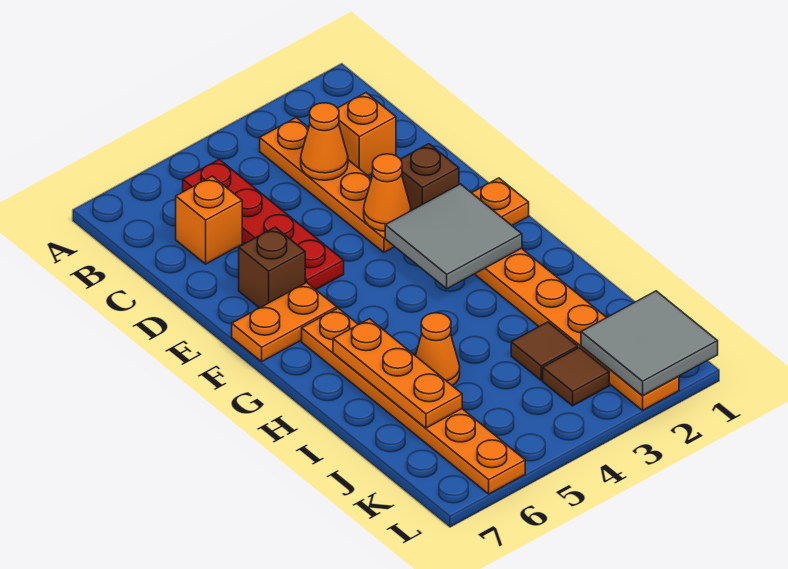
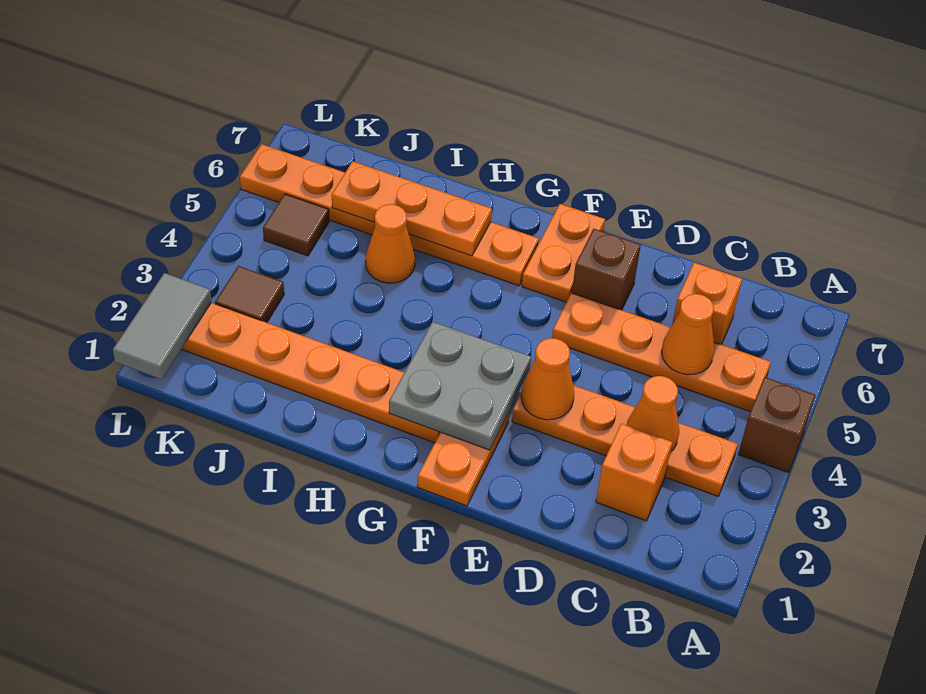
red plate B5:E5 level 1 -> orange plate B5:E5 level 1
none -> orange cone C5 level 2
brown brick E2 level 1 -> brown brick A4 level 1
grey tile F2:G3 level 2 -> grey plate F2:G3 level 2
brown tile J3 level 1 -> brown tile K5 level 1
grey tile K1:L2 level 2 -> grey tile L1:L2 level 2

